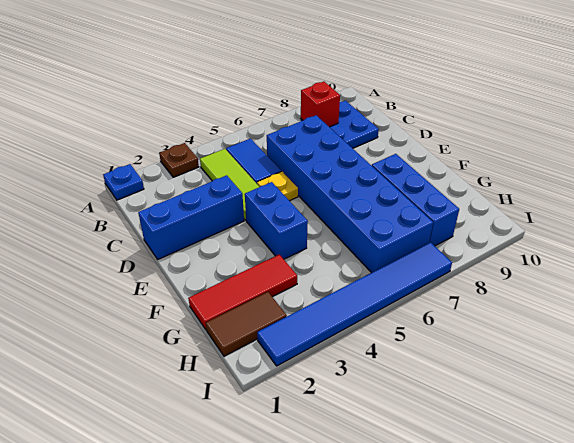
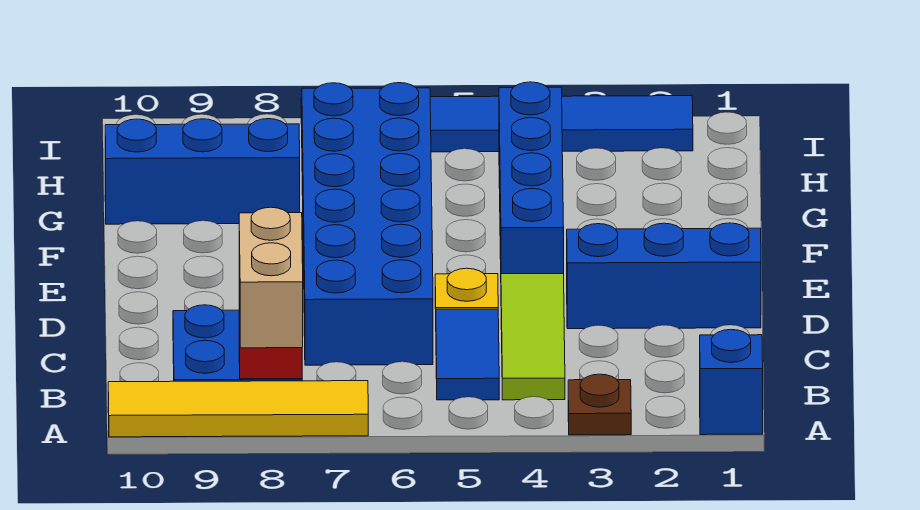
blue plate A1 level 1 -> blue brick A1 level 1
none -> yellow tile A7:A10 level 1
none -> tan brick A8:B8 level 3
blue brick E4:F4 level 1 -> blue brick E4:H4 level 1
blue brick F8:H8 level 1 -> blue brick G8:G10 level 1
red tile G1:G3 level 1 -> none
brown tile H1:H2 level 1 -> none

